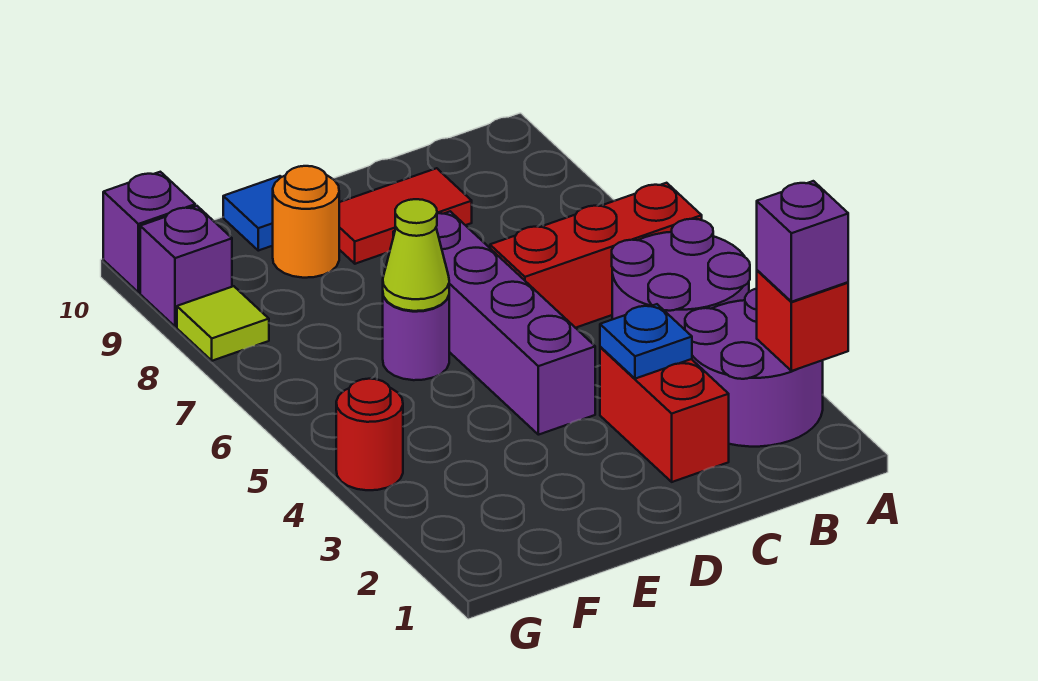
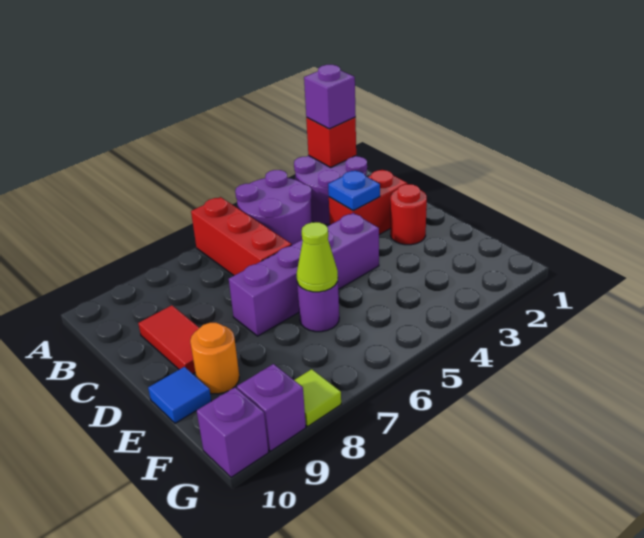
red round brick G4 level 1 -> red round brick D2 level 1

